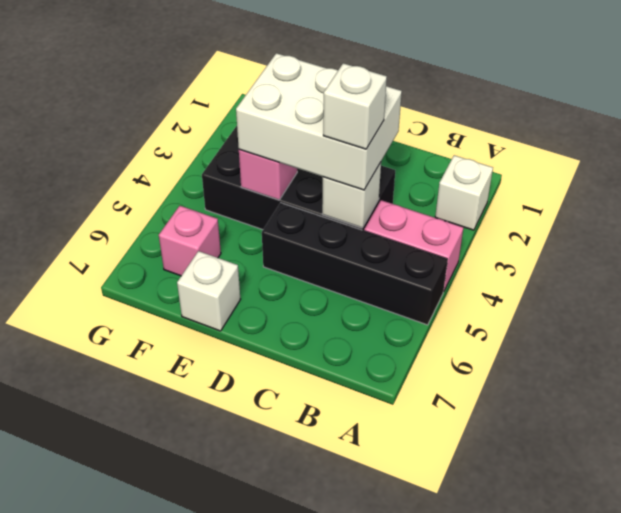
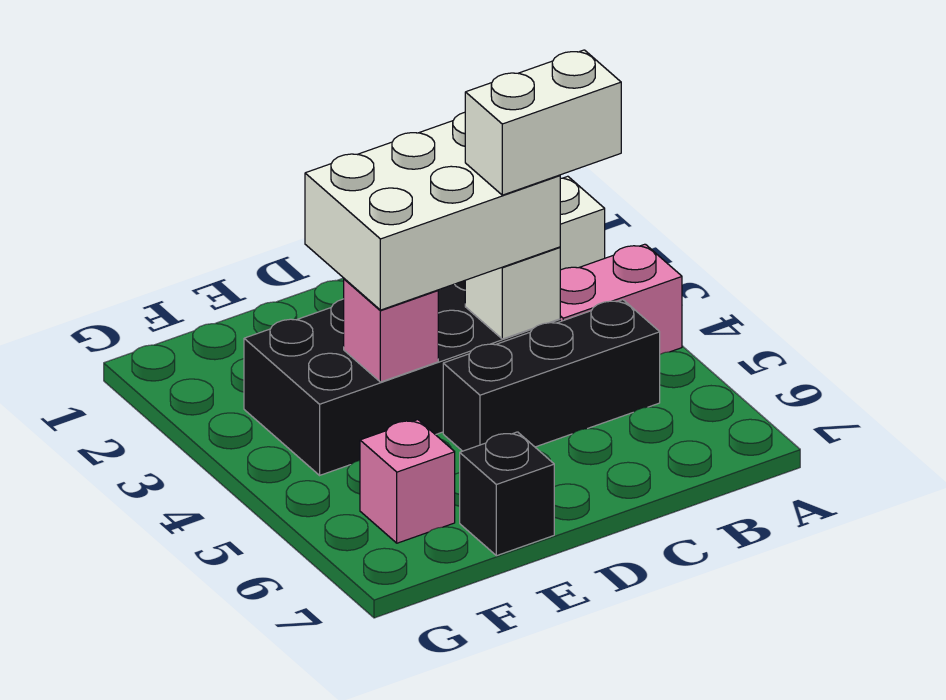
black brick A5:D5 level 1 -> black brick B5:D5 level 1
white brick C4 level 4 -> white brick B4:C4 level 4
white brick E7 level 1 -> black brick E7 level 1

